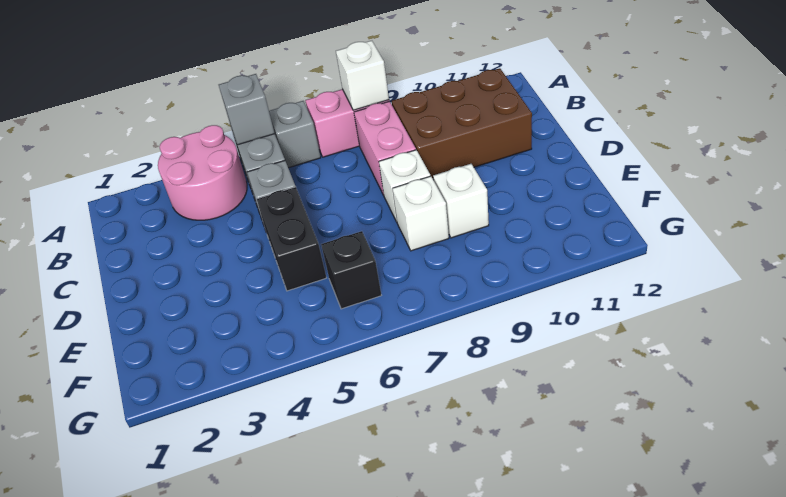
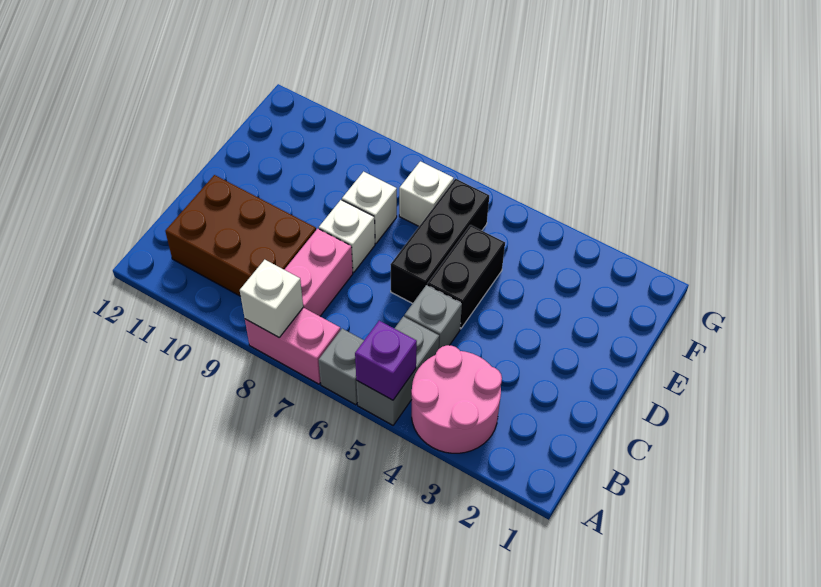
grey brick A5 level 2 -> purple brick A5 level 2
white brick E9 level 1 -> white brick F7 level 1
black brick F6 level 1 -> black brick D6:F6 level 1

